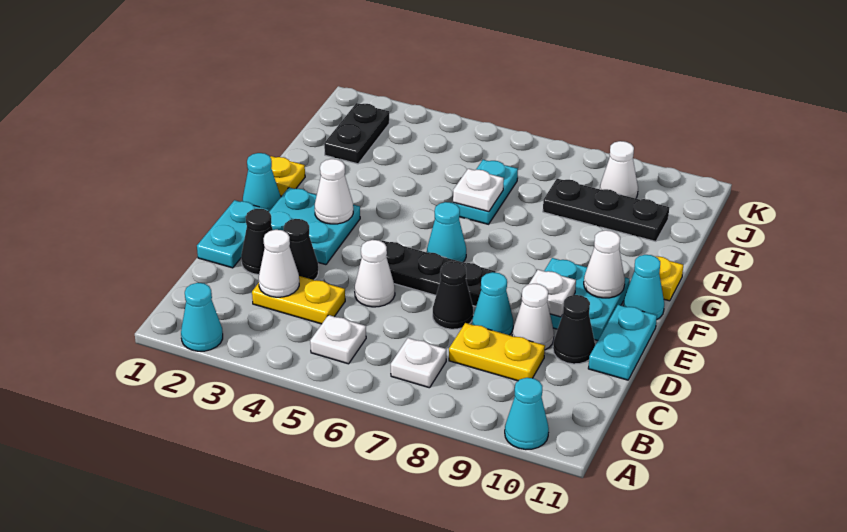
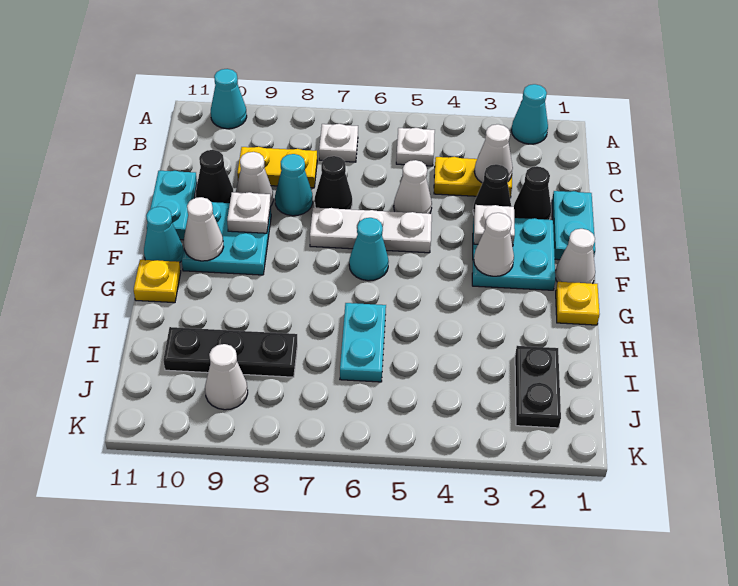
black plate E5:E7 level 1 -> white plate E5:E7 level 1
cyan cone F1 level 1 -> white cone F1 level 1
white plate H6 level 2 -> white plate E3 level 2

